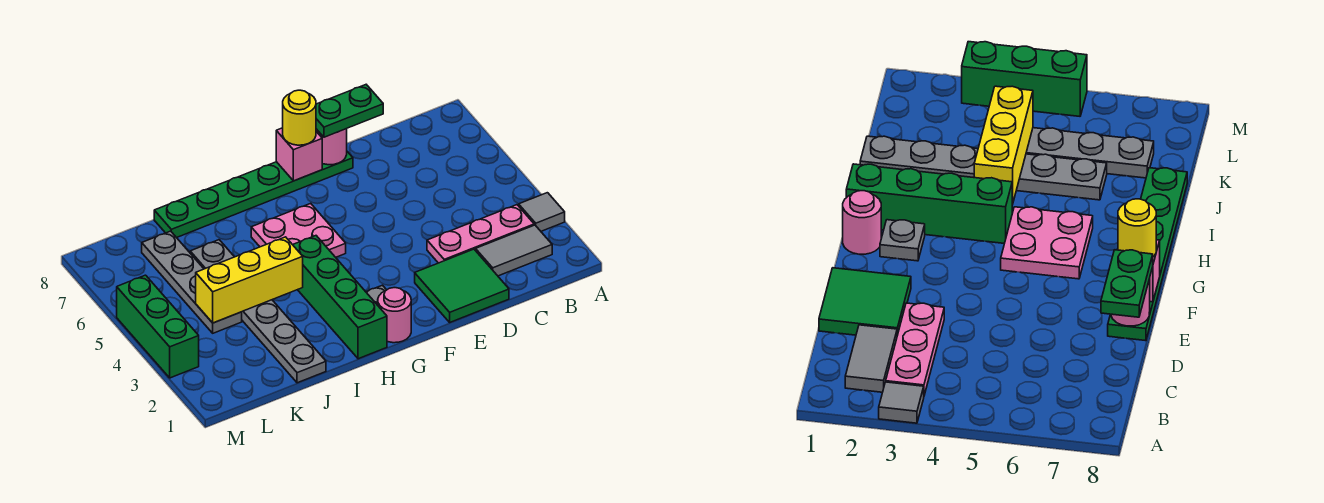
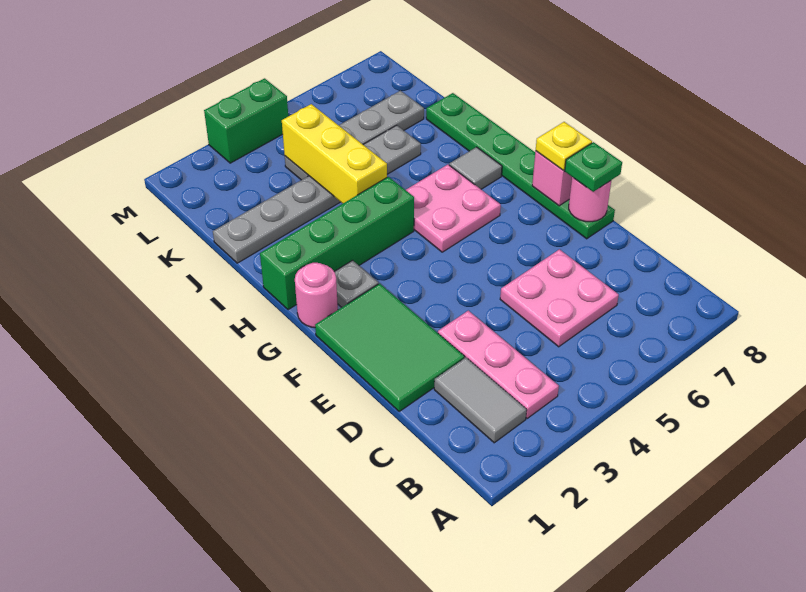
grey tile A3 level 1 -> grey tile H7 level 1
none -> pink plate C5:D6 level 1
green tile D1:E2 level 1 -> green tile D1:F2 level 1
green plate D8:E8 level 3 -> green plate E8 level 3
yellow round brick F8 level 3 -> yellow plate F8 level 3
green brick M3:M5 level 1 -> green brick M3:M4 level 1

